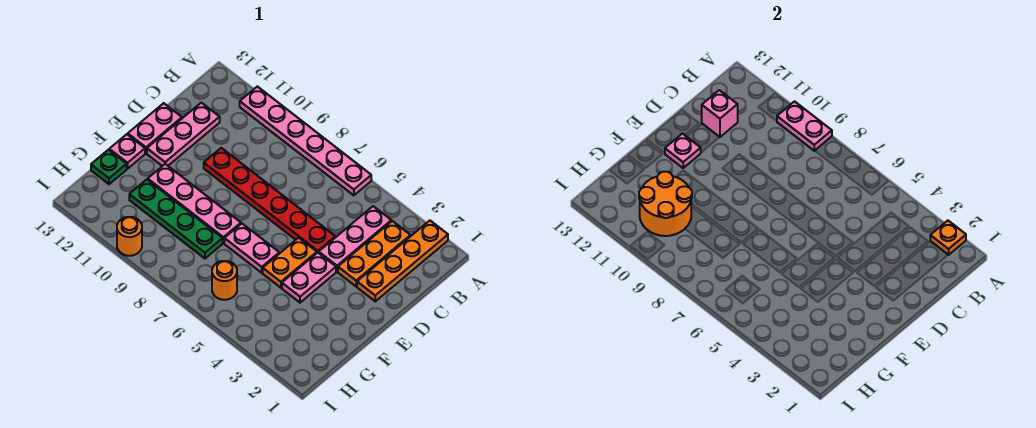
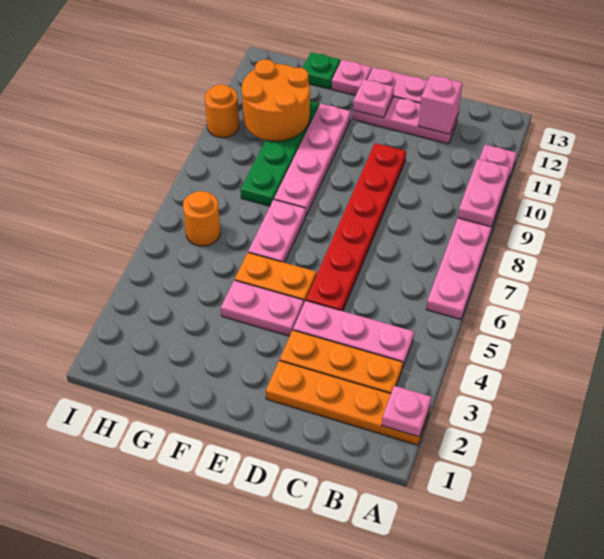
orange plate A2 level 2 -> pink plate A2 level 2

